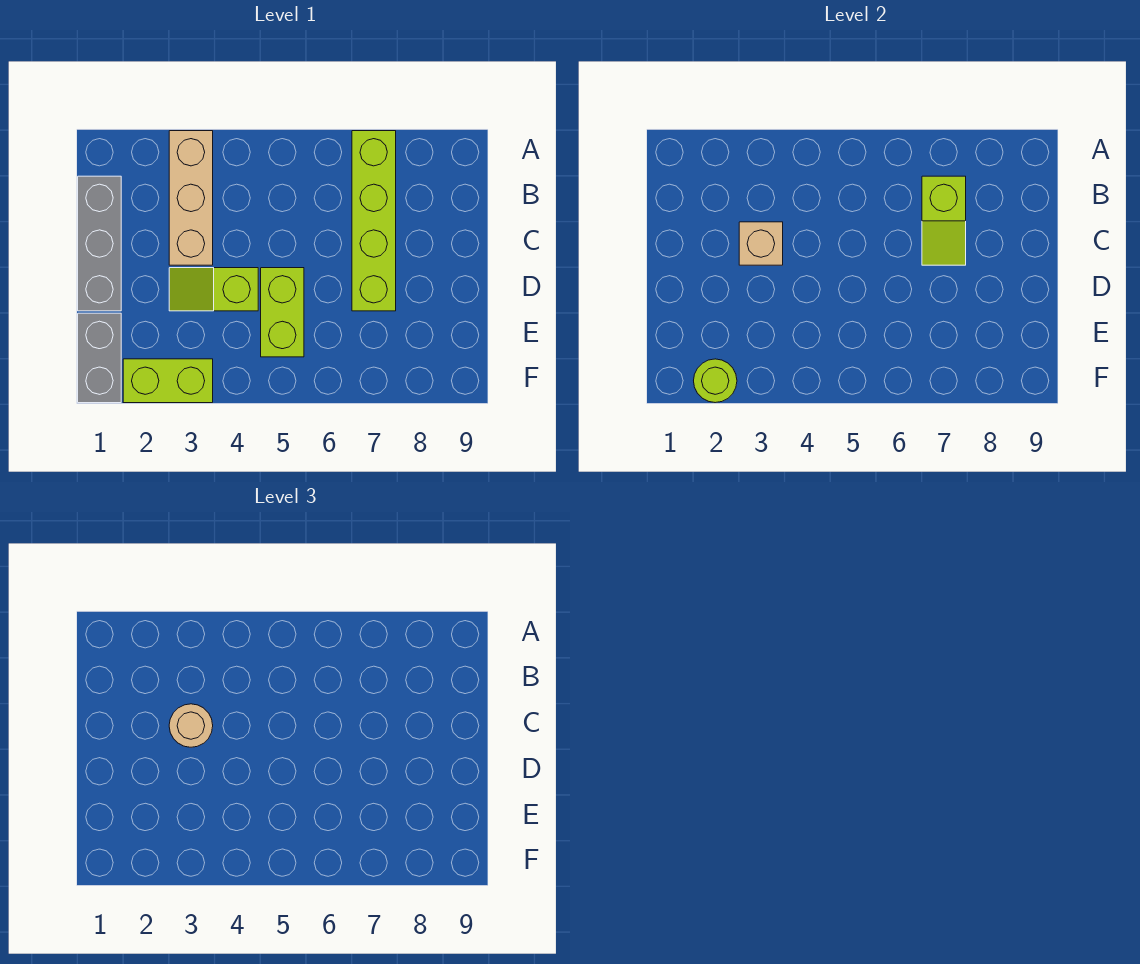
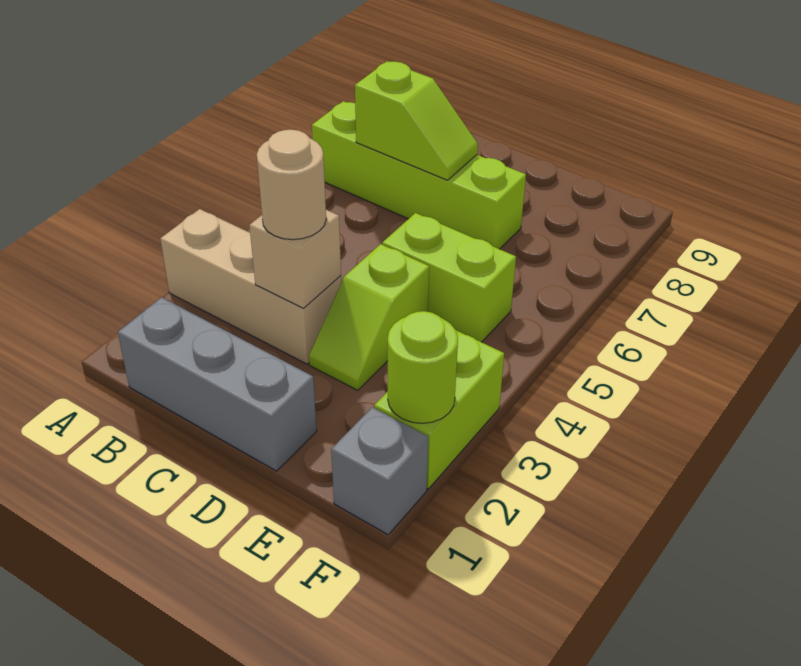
grey brick E1:F1 level 1 -> grey brick F1 level 1

